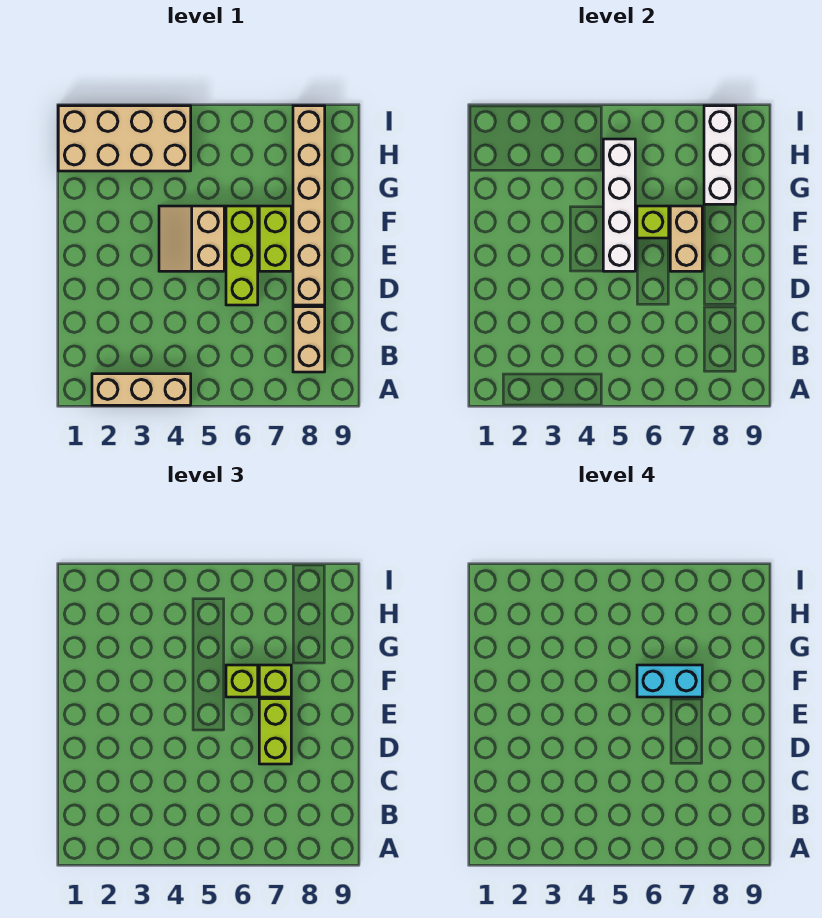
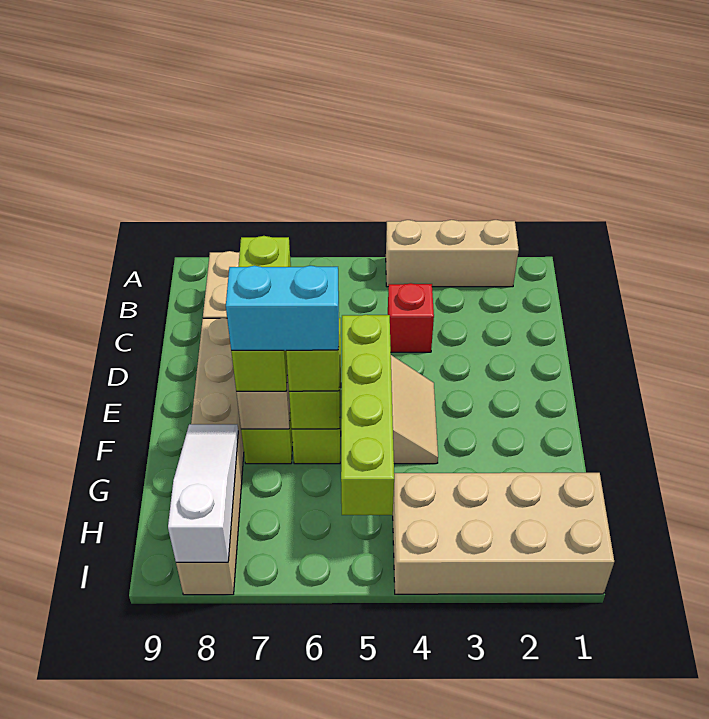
none -> red brick C4 level 1
white brick E5:H5 level 2 -> lime brick E5:H5 level 2
white brick G8:I8 level 2 -> white slope G8:I8 level 2 top I

